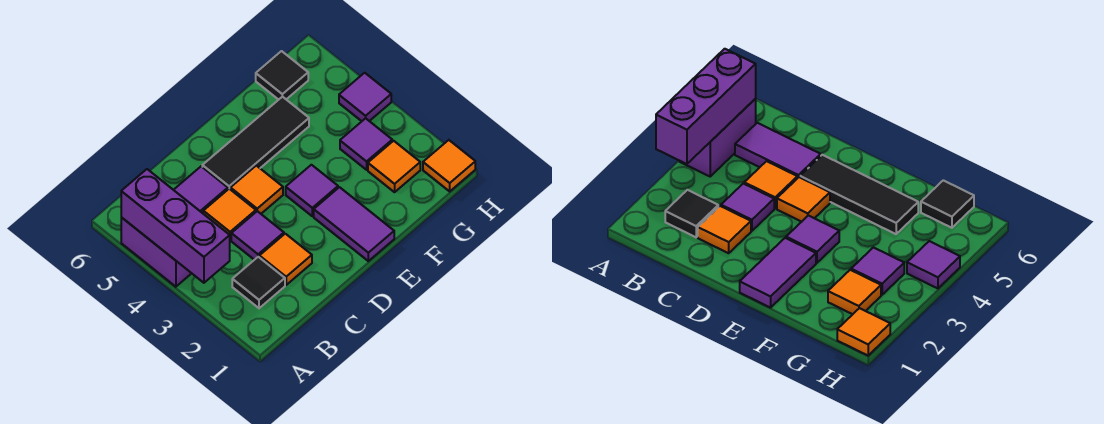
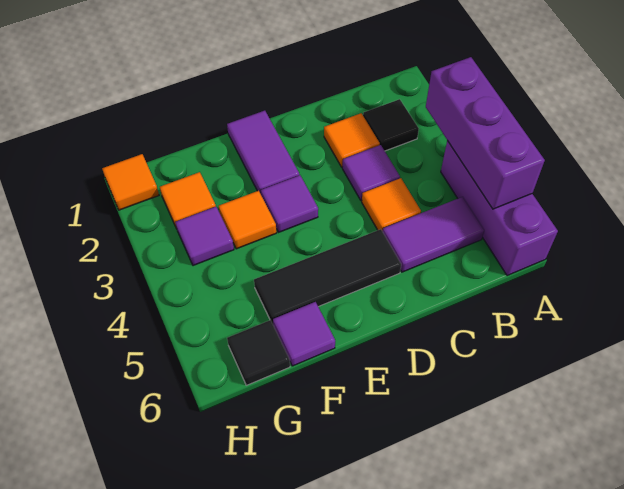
purple brick A4:A5 level 1 -> purple brick A4:A6 level 1
orange tile D4 level 1 -> orange tile F3 level 1
purple tile H4 level 1 -> purple tile F6 level 1

